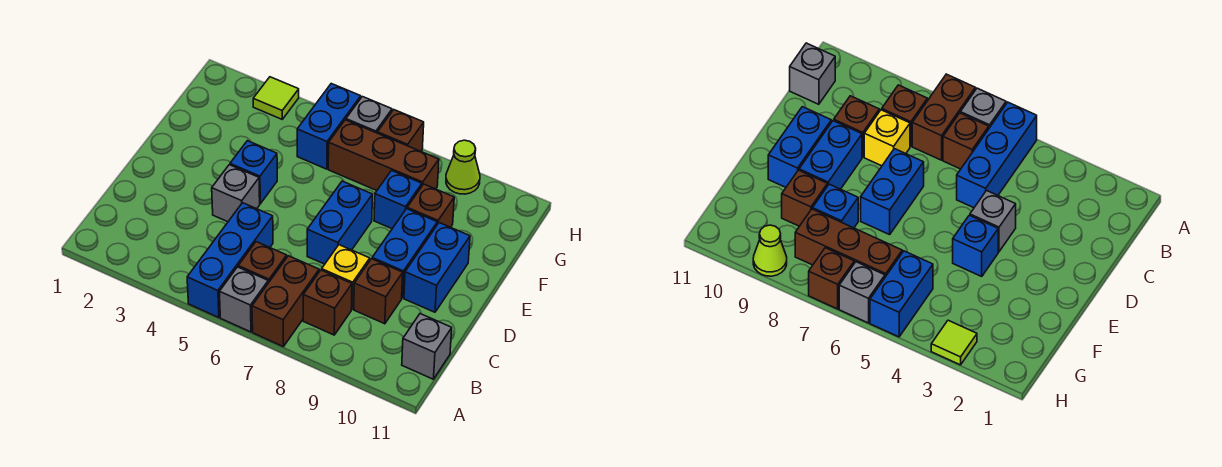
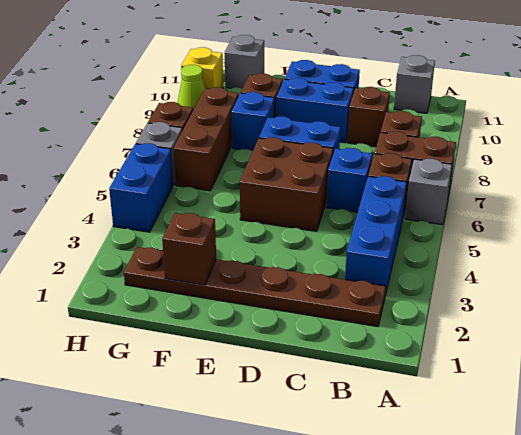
blue brick A5:C5 level 1 -> blue brick B3:B5 level 1
none -> brown plate B2:G2 level 1
yellow brick C8 level 1 -> yellow brick H10 level 1
grey brick D4 level 1 -> grey brick G11 level 1
none -> brown brick D5:E6 level 1
blue brick E4 level 1 -> blue brick C6 level 1
none -> brown brick F2 level 2
blue brick G5:H5 level 1 -> blue brick H4:H5 level 1
lime tile H3 level 1 -> none

